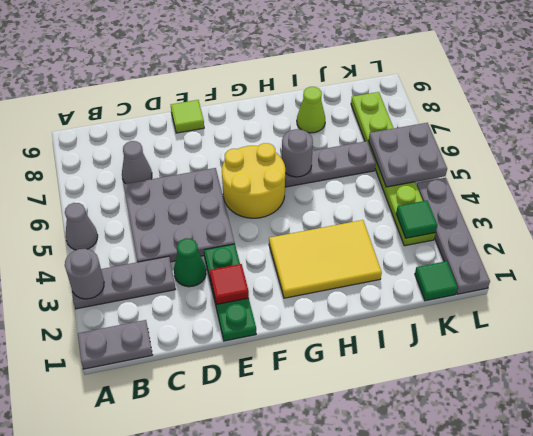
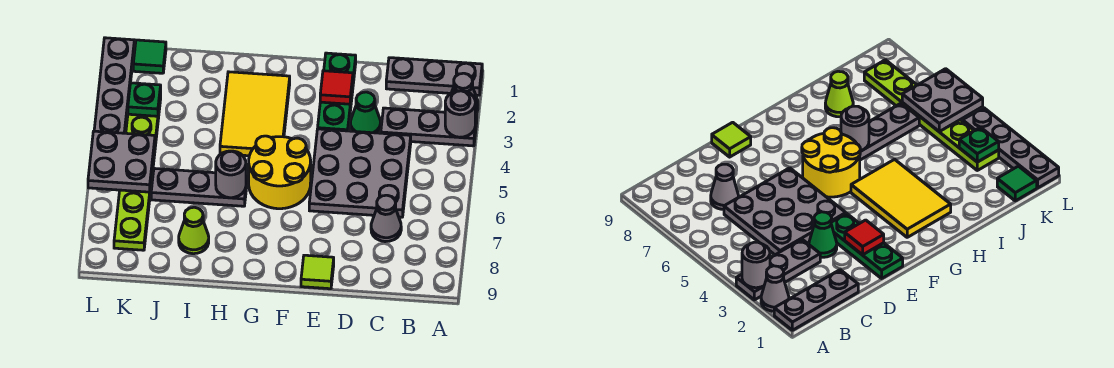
grey plate A1:B1 level 1 -> grey plate A1:C1 level 1
grey cone A5 level 1 -> grey cone A2 level 1
yellow tile G2:I3 level 1 -> yellow tile G2:H4 level 1
green tile K3 level 2 -> green plate K3 level 2

